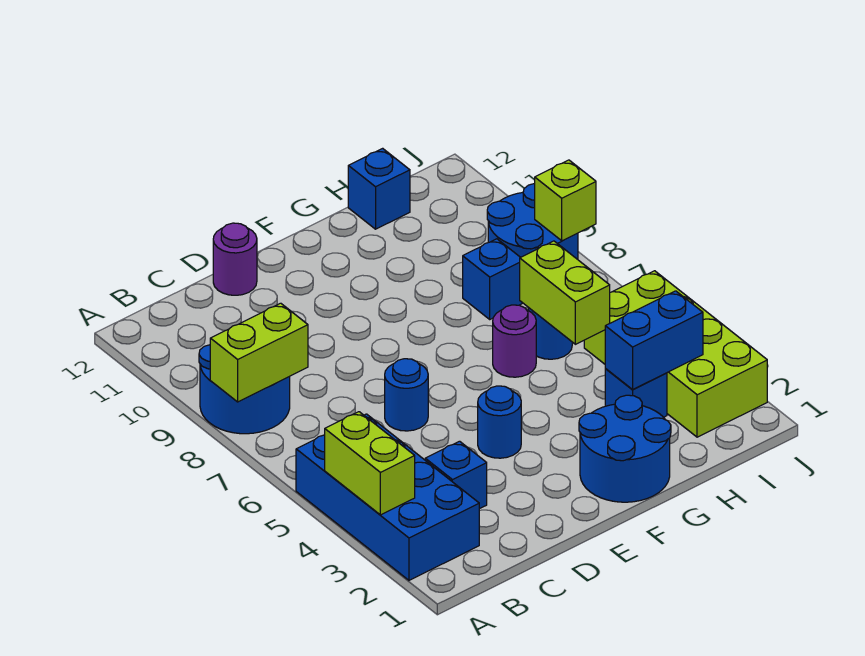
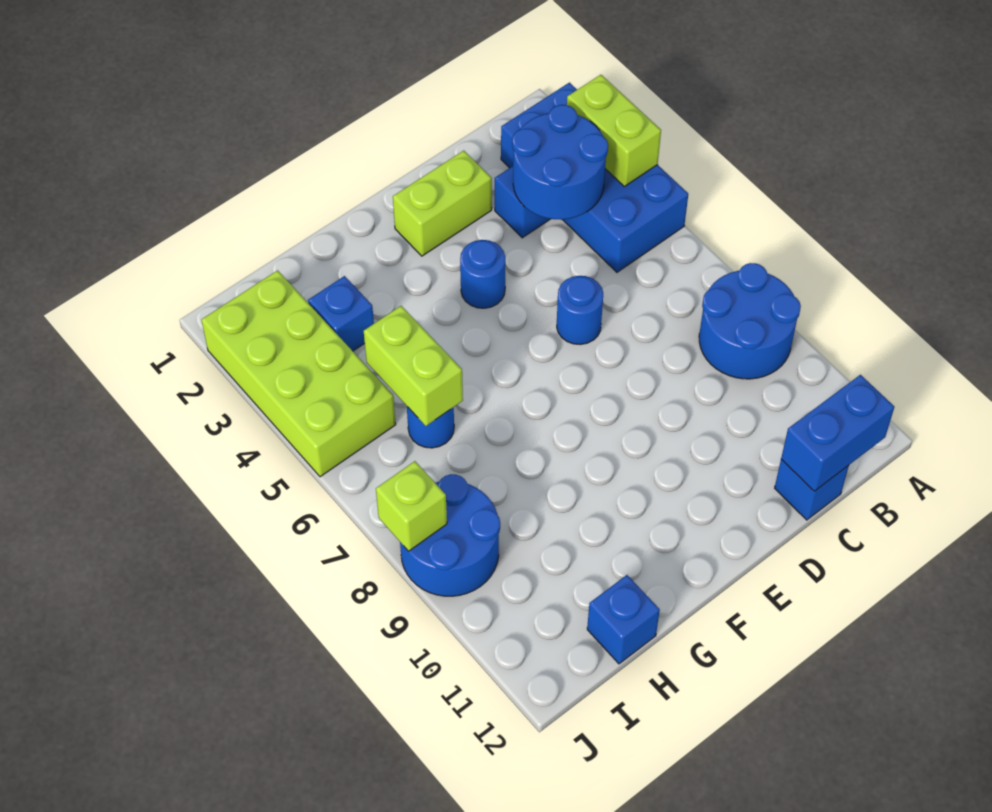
lime brick A8:B8 level 2 -> lime brick D2:E2 level 1
purple round brick D12 level 1 -> none
blue round brick F1:G2 level 1 -> blue round brick B3:C4 level 2
purple round brick G6 level 1 -> none
blue brick H3:I3 level 2 -> blue brick B12:C12 level 2
blue brick H8 level 1 -> blue brick C12 level 1

